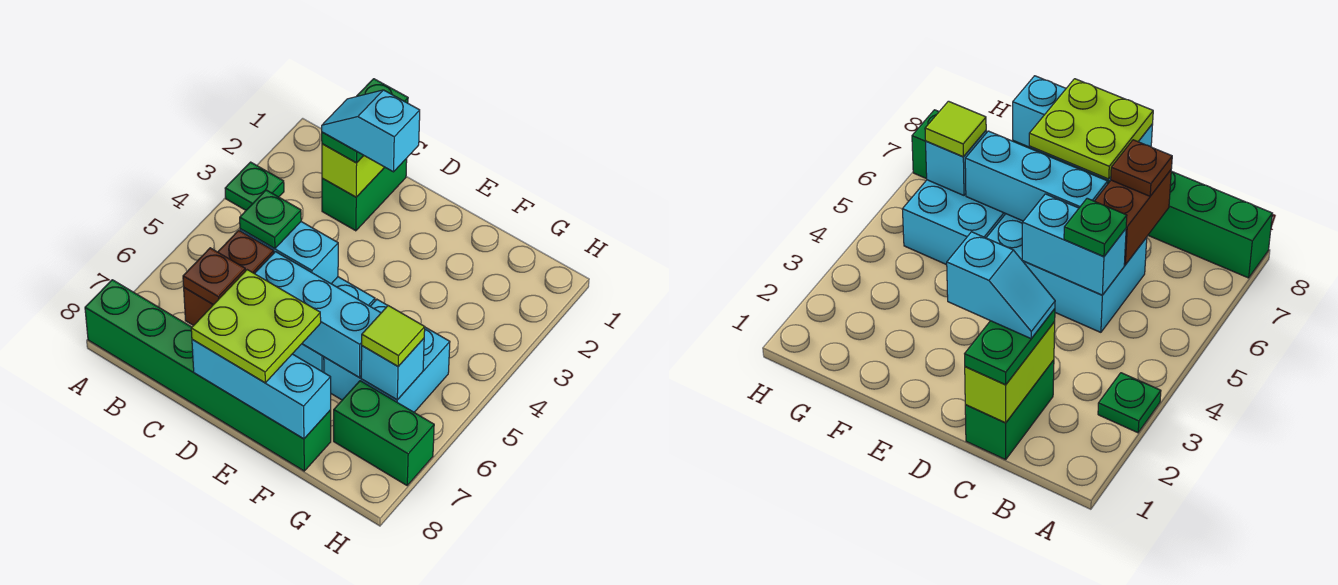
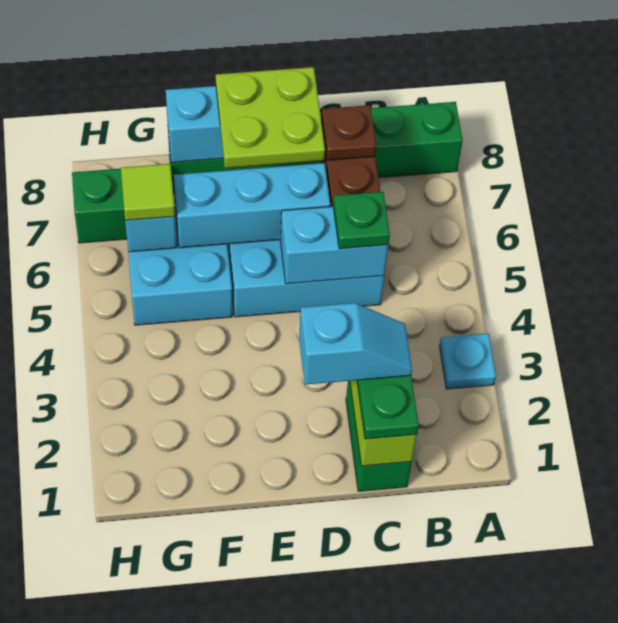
green plate A3 level 1 -> cyan plate A3 level 1

